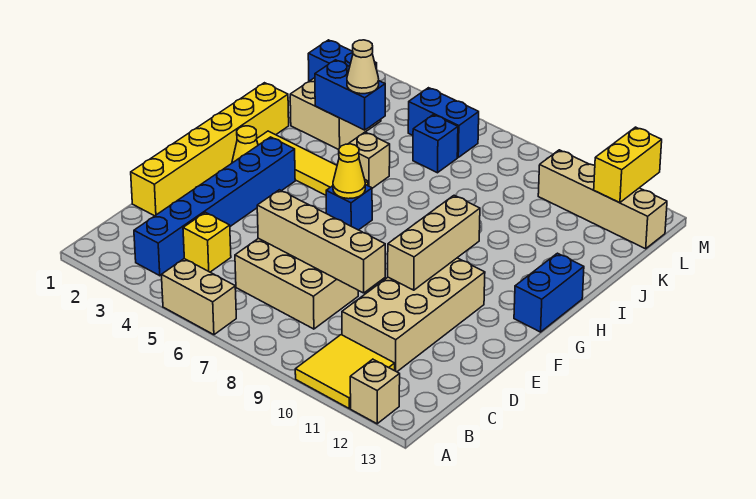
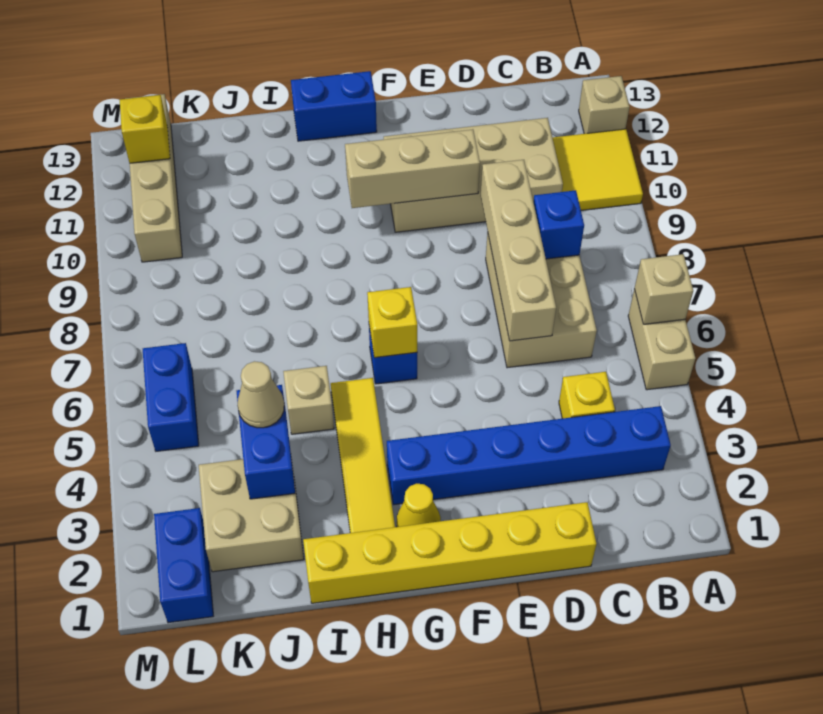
none -> tan brick A6 level 2
yellow cone G6 level 2 -> yellow brick G6 level 2
blue brick K6 level 1 -> blue brick C8 level 2
yellow brick L12:M12 level 2 -> yellow brick L12 level 2

